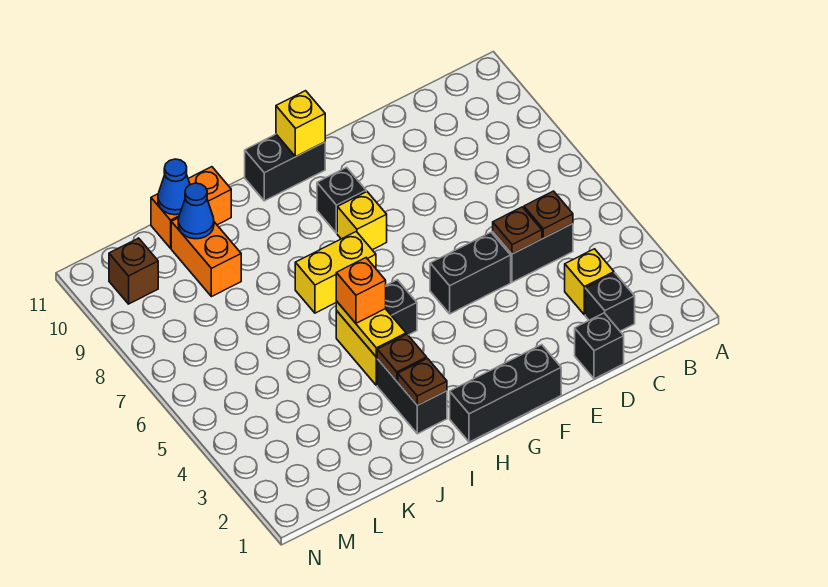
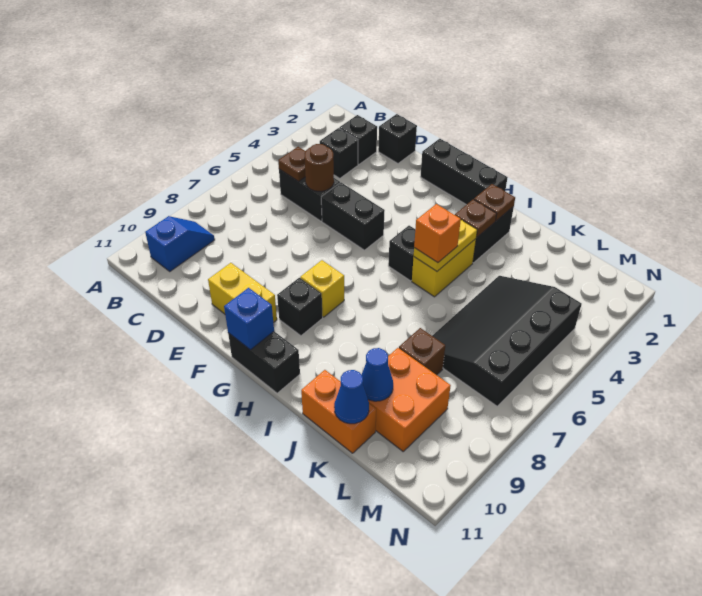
none -> blue slope B9:B10 level 1 top 10
yellow brick C3 level 1 -> black brick C3 level 1
brown plate D5 level 2 -> brown round brick D5 level 2
yellow brick G11 level 2 -> blue brick G11 level 2
yellow brick H7:I7 level 1 -> yellow brick E10:F10 level 1
none -> black slope K4:M7 level 1 top M
orange brick K9:K10 level 1 -> orange brick K9:L10 level 1
brown brick M10 level 1 -> brown brick K8 level 1

